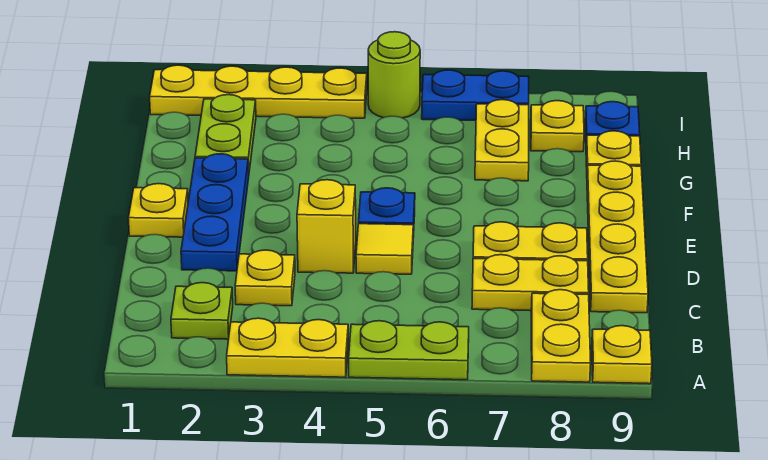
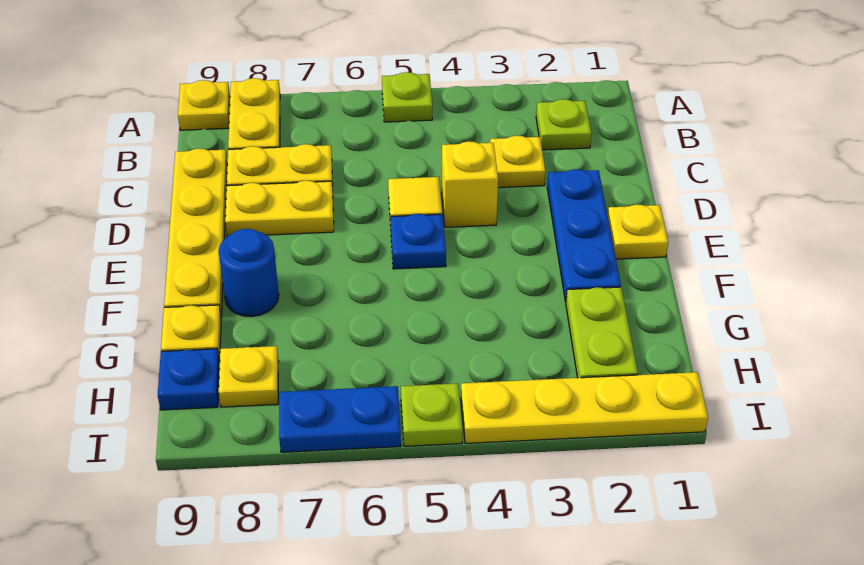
yellow plate A3:A4 level 1 -> none
lime plate A5:A6 level 1 -> lime plate A5 level 1
none -> blue round brick F8 level 1
yellow plate G7:H7 level 1 -> none
lime round brick I5 level 1 -> lime plate I5 level 1

